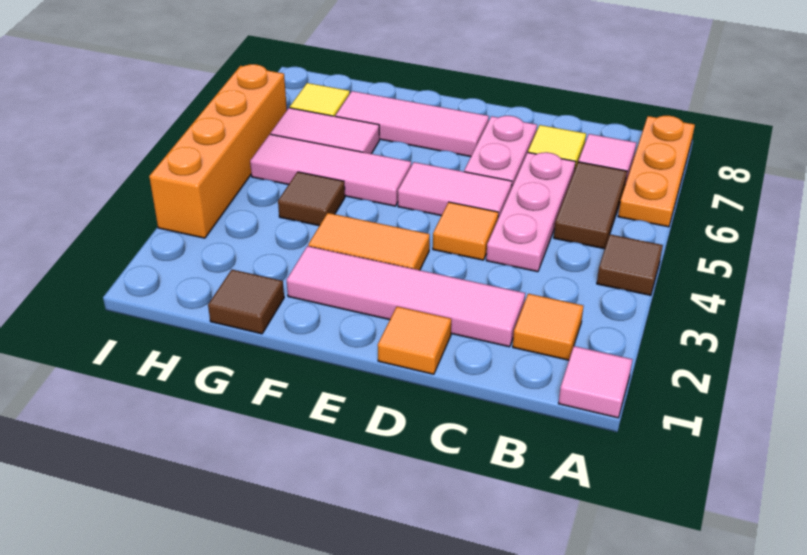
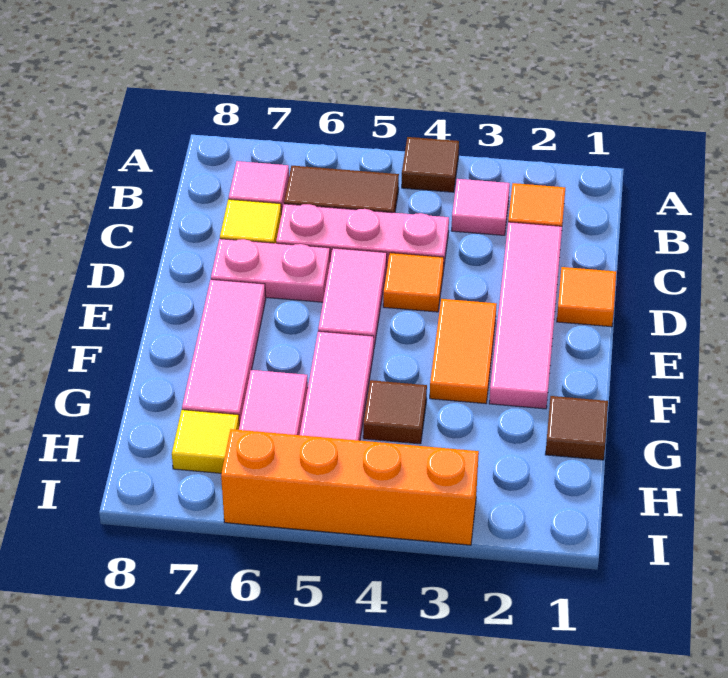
pink tile A1 level 1 -> pink tile B3 level 1
orange plate A6:A8 level 1 -> none

